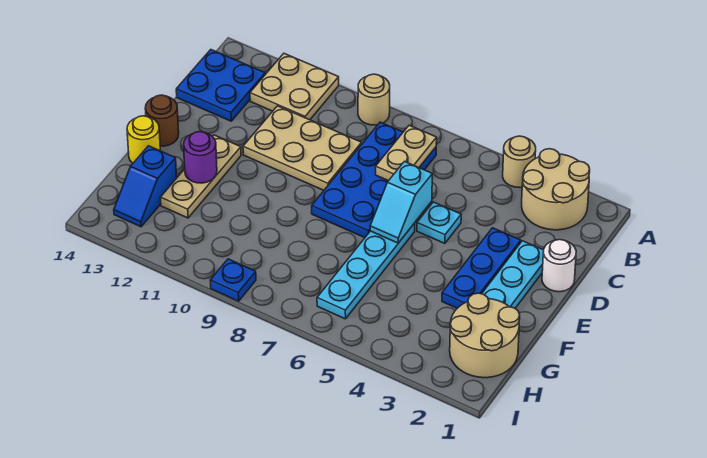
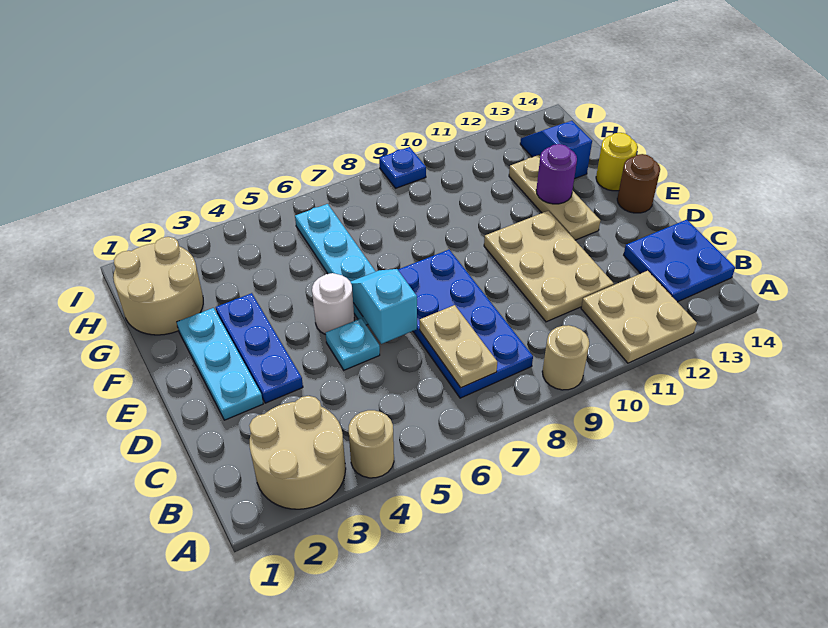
tan plate C9:D11 level 1 -> tan plate C10:E11 level 1
white round brick D1 level 1 -> white round brick E5 level 1

